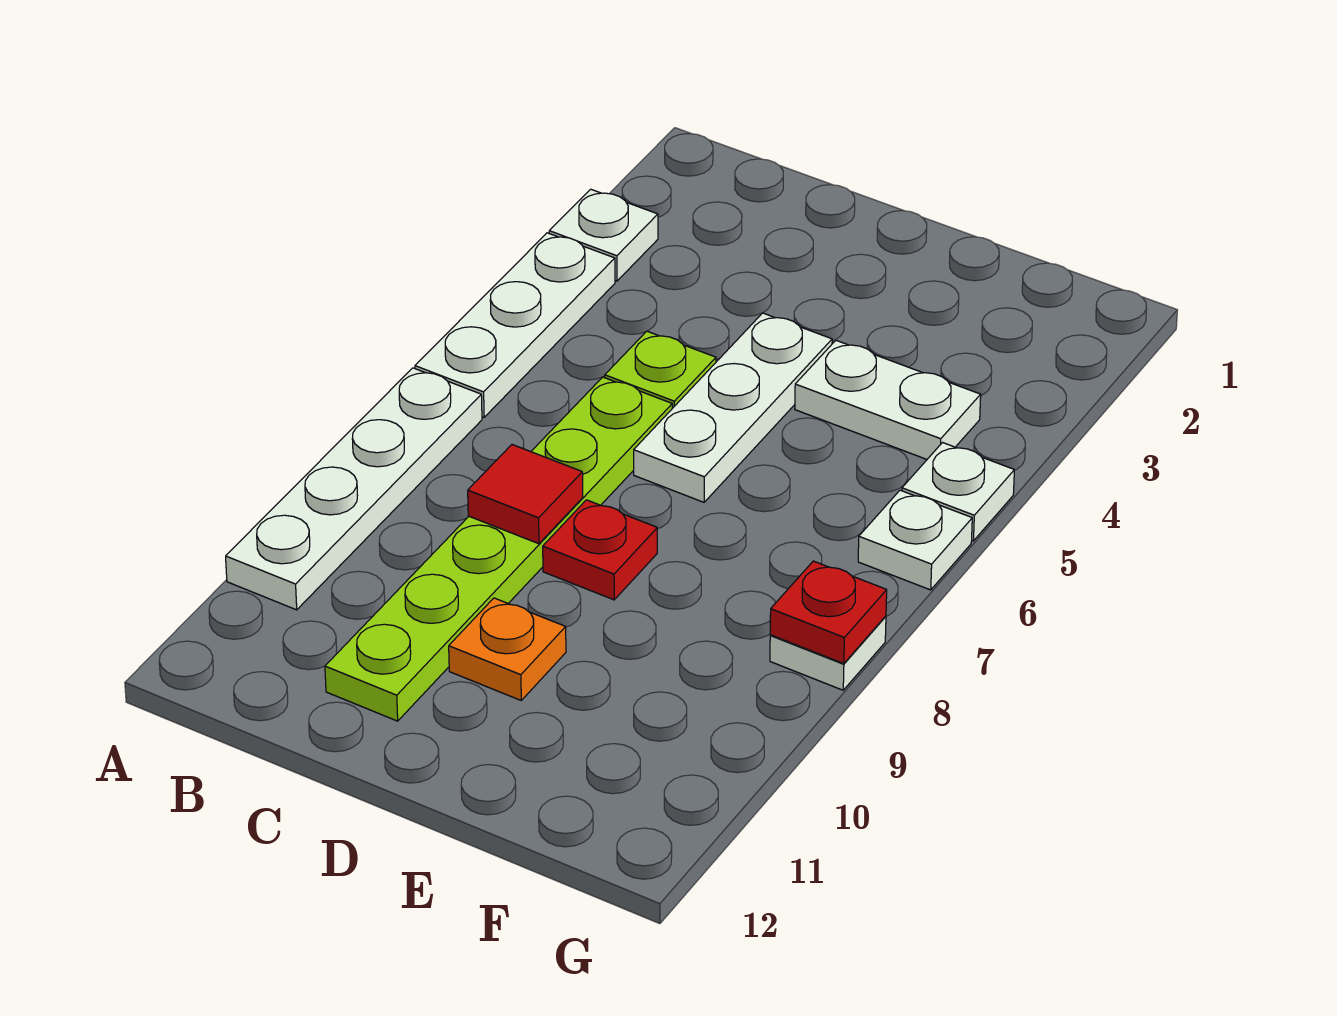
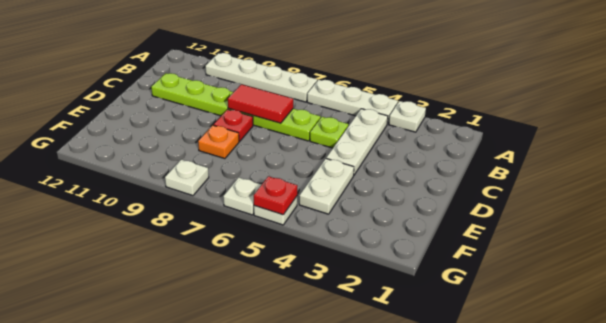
red tile C8 level 2 -> red tile C7:C8 level 2
white plate D4:D6 level 1 -> white plate B4:D4 level 1
orange plate D10 level 1 -> orange plate E8 level 1
red plate G8 level 2 -> red plate G5 level 2

